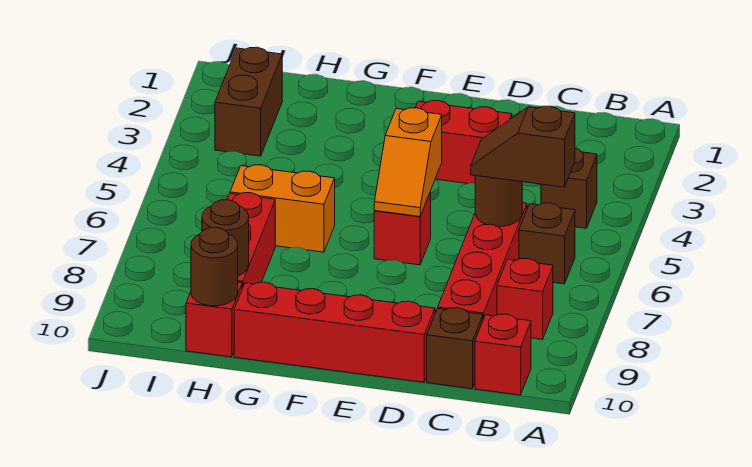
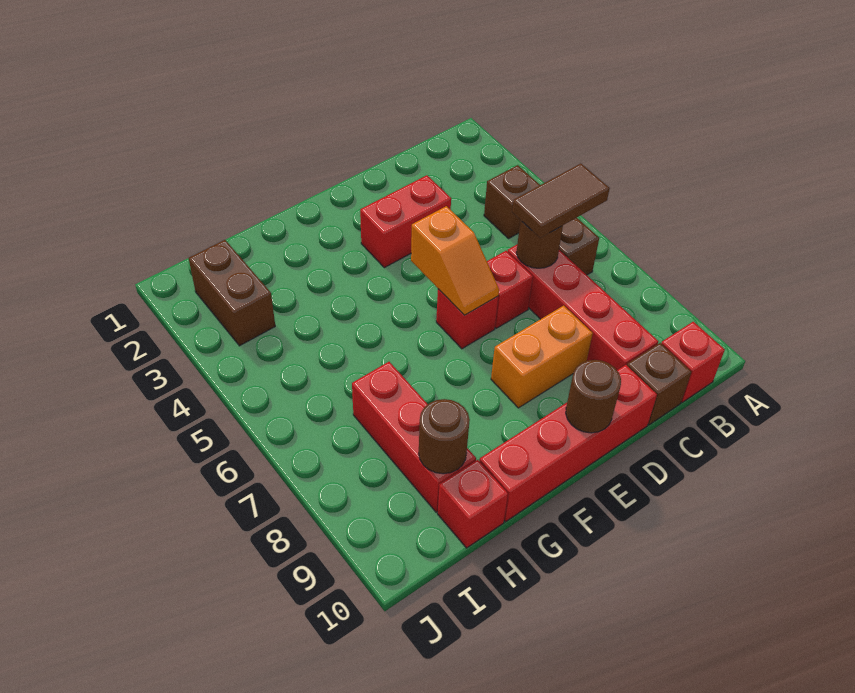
brown slope B6:C6 level 3 top B -> brown tile B6:C6 level 3
red brick B8 level 1 -> red brick D6 level 1
orange brick G6:H6 level 1 -> orange brick D8:E8 level 1
brown round brick H10 level 2 -> brown round brick E10 level 2

